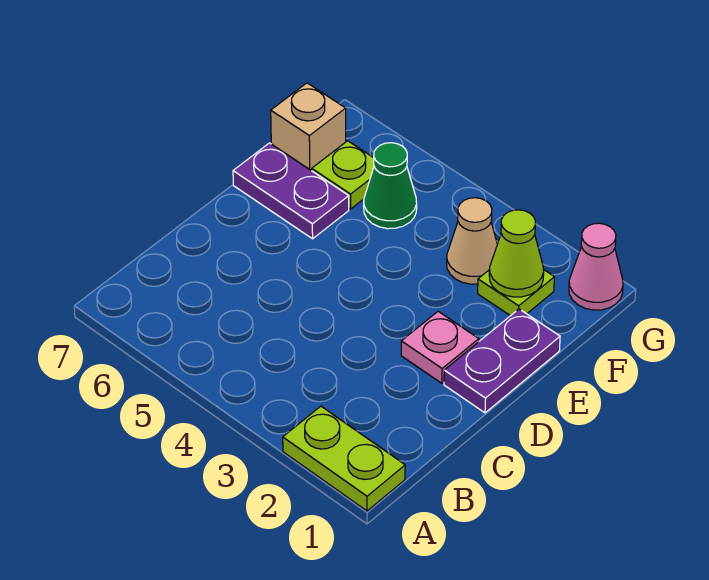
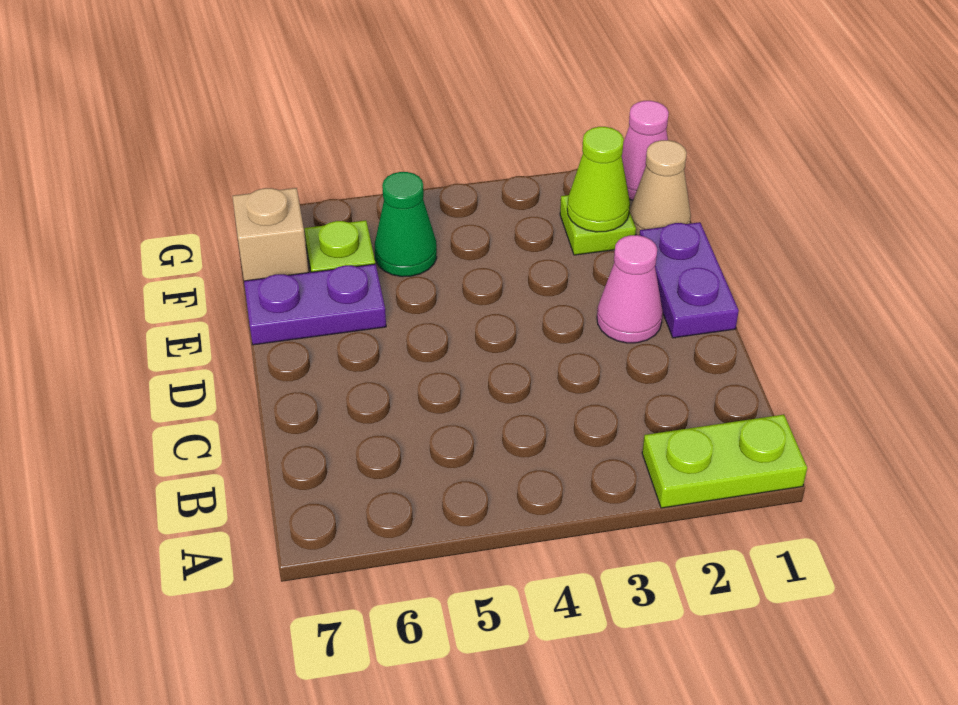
pink plate D2 level 1 -> pink cone D2 level 1
tan cone F3 level 1 -> tan cone F1 level 1

